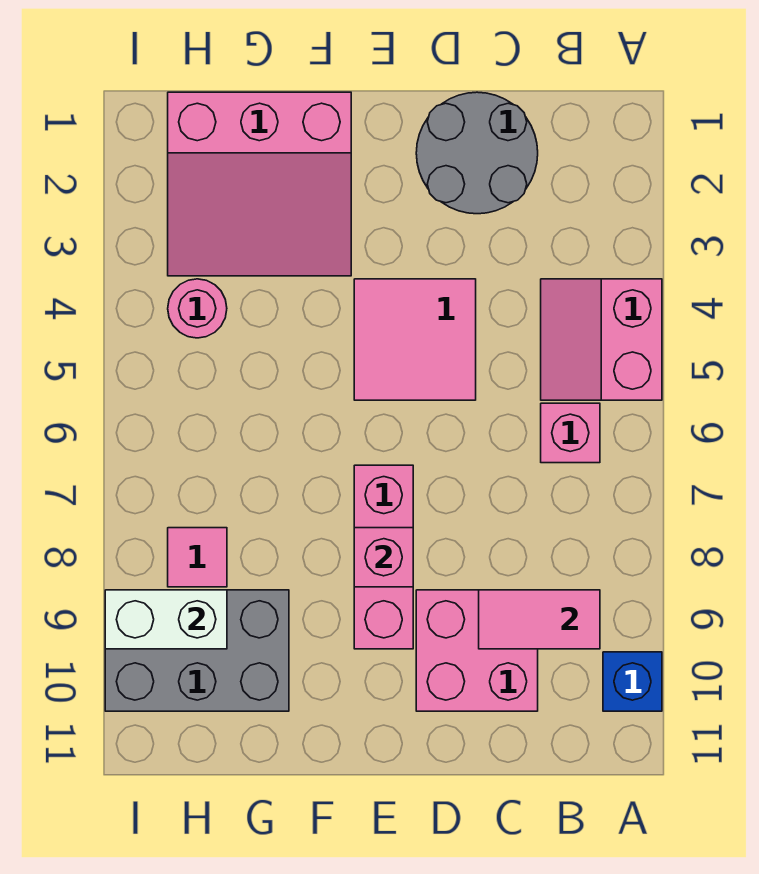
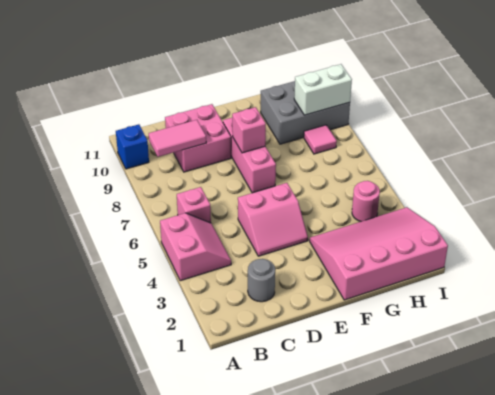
grey round brick C1:D2 level 1 -> grey round brick C2 level 1
pink tile D4:E5 level 1 -> pink slope D4:E5 level 1 top 5
pink slope F1:H3 level 1 top 1 -> pink slope F1:I3 level 1 top 1

